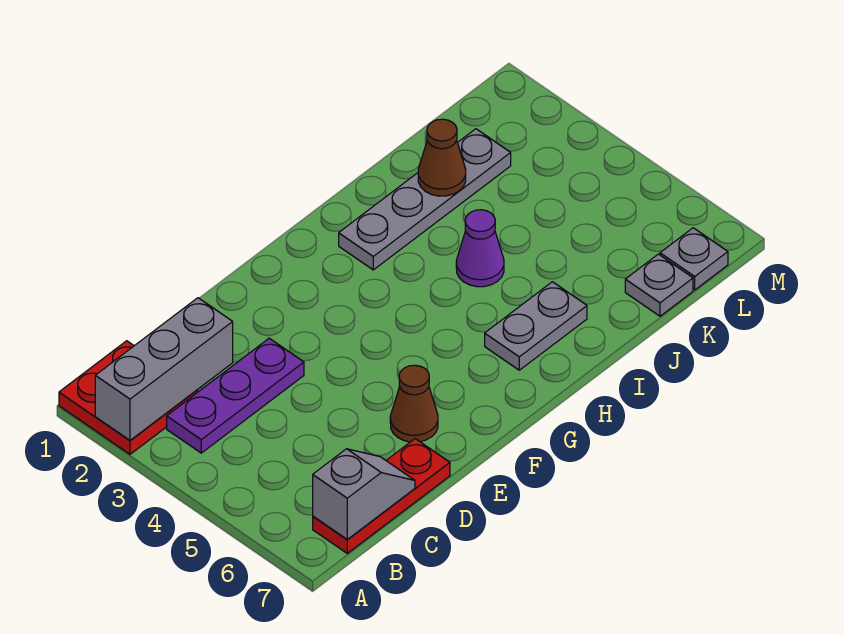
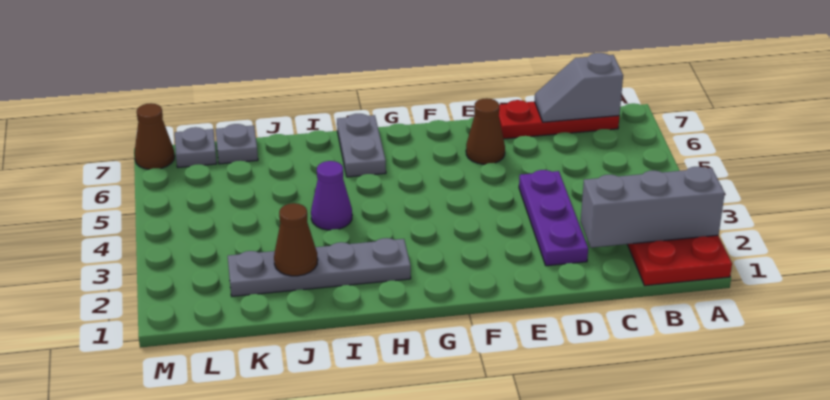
purple plate B3:D3 level 1 -> purple plate D2:D4 level 1
grey plate H6:I6 level 1 -> grey plate H6:H7 level 1
none -> brown cone M7 level 1

